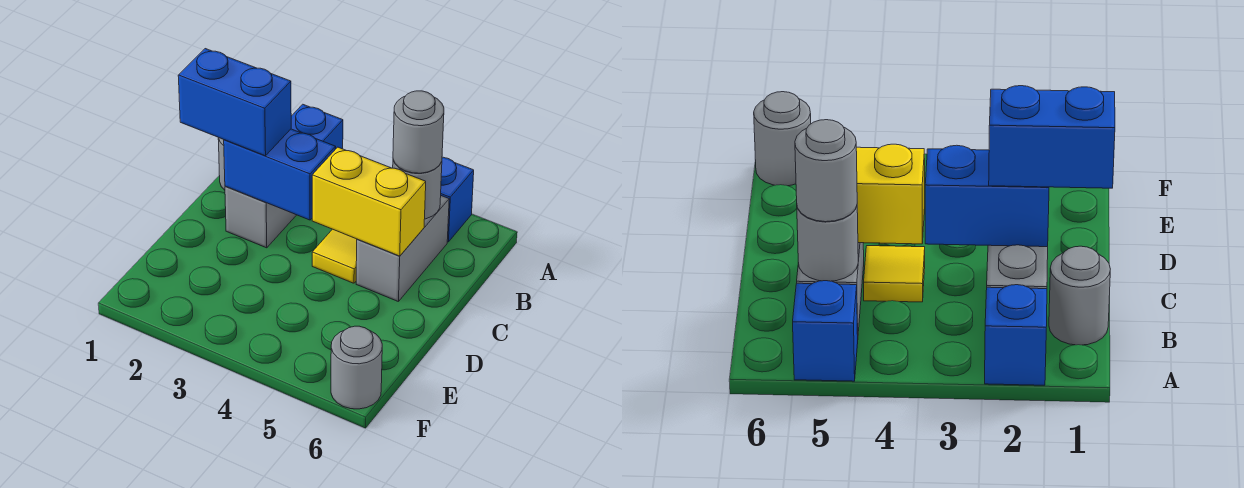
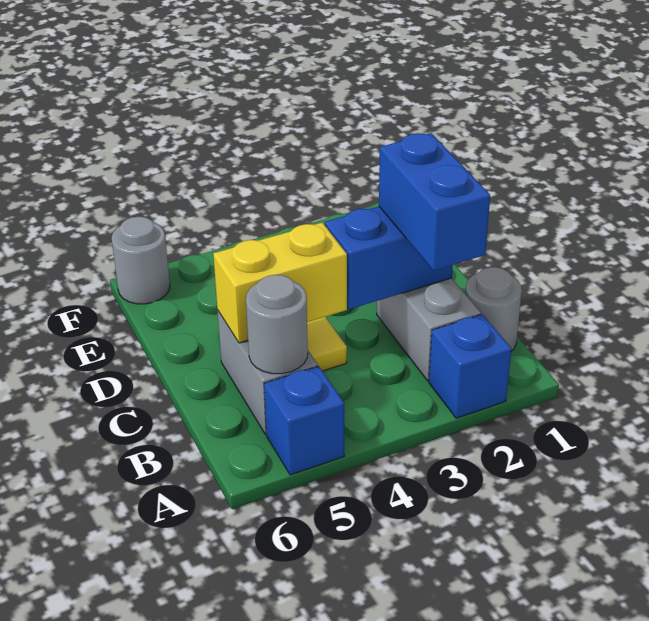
grey round brick B5 level 3 -> none
blue brick C1:C2 level 3 -> blue brick B2:C2 level 3

